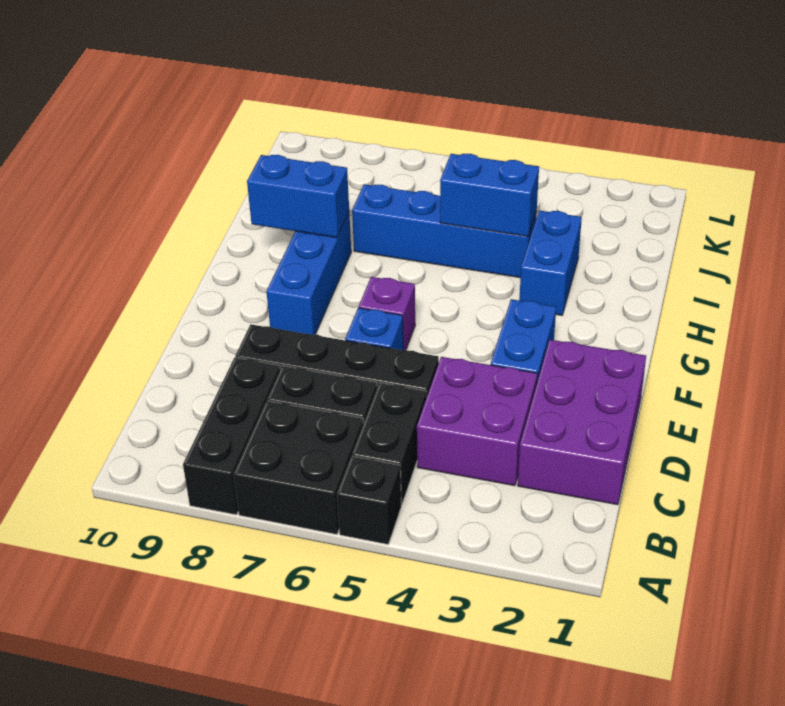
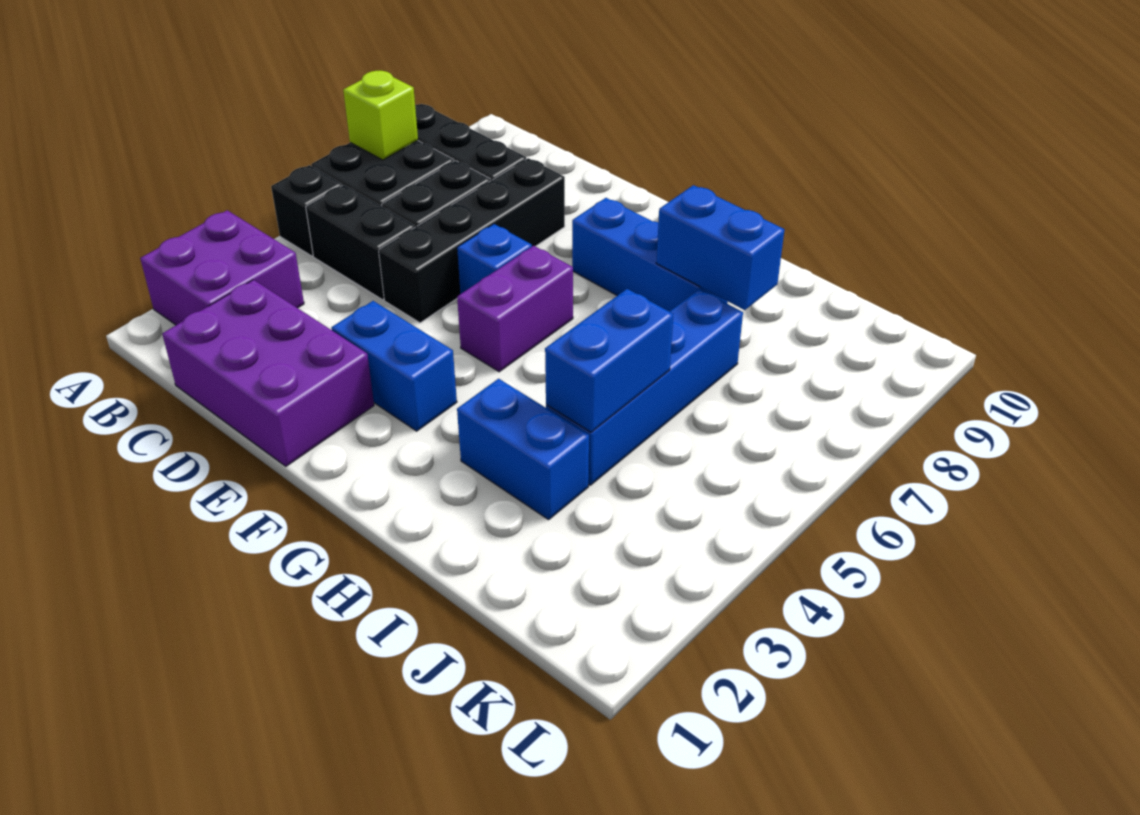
none -> lime brick A7 level 2
purple brick C3:D4 level 1 -> purple brick A2:B3 level 1
purple brick F6 level 1 -> purple brick F5:F6 level 1
blue brick H8:H9 level 2 -> blue brick H8:I8 level 2

